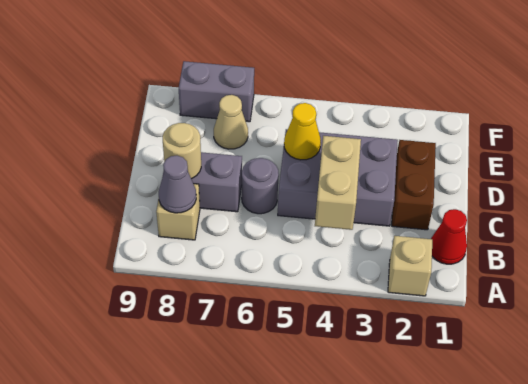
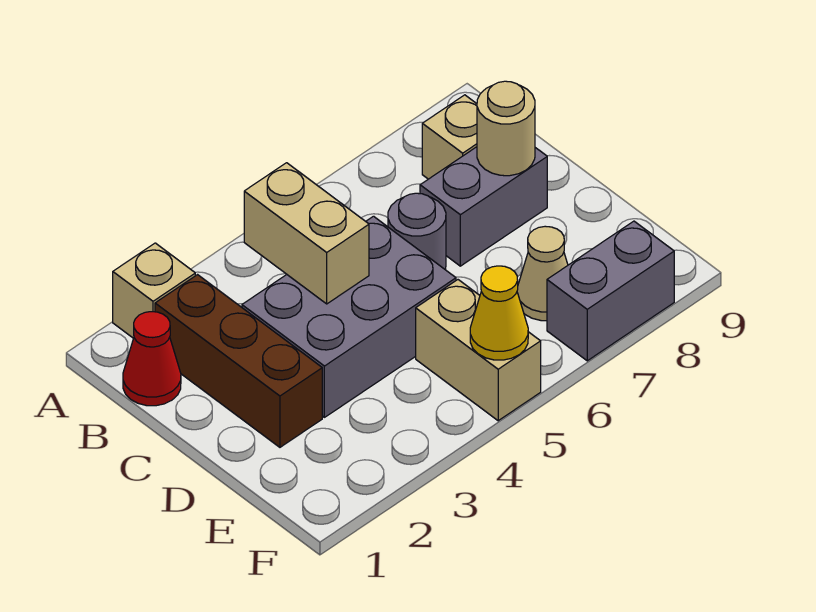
grey cone B8 level 2 -> none
brown brick C2:D2 level 1 -> brown brick B2:D2 level 1
yellow cone D5 level 2 -> yellow cone F5 level 2
none -> tan brick E5:F5 level 1

